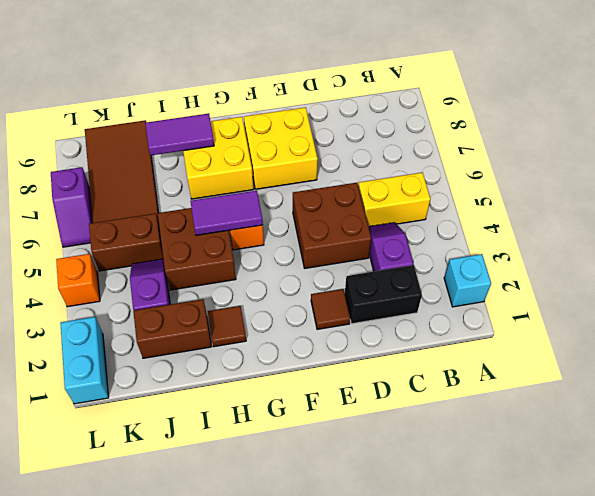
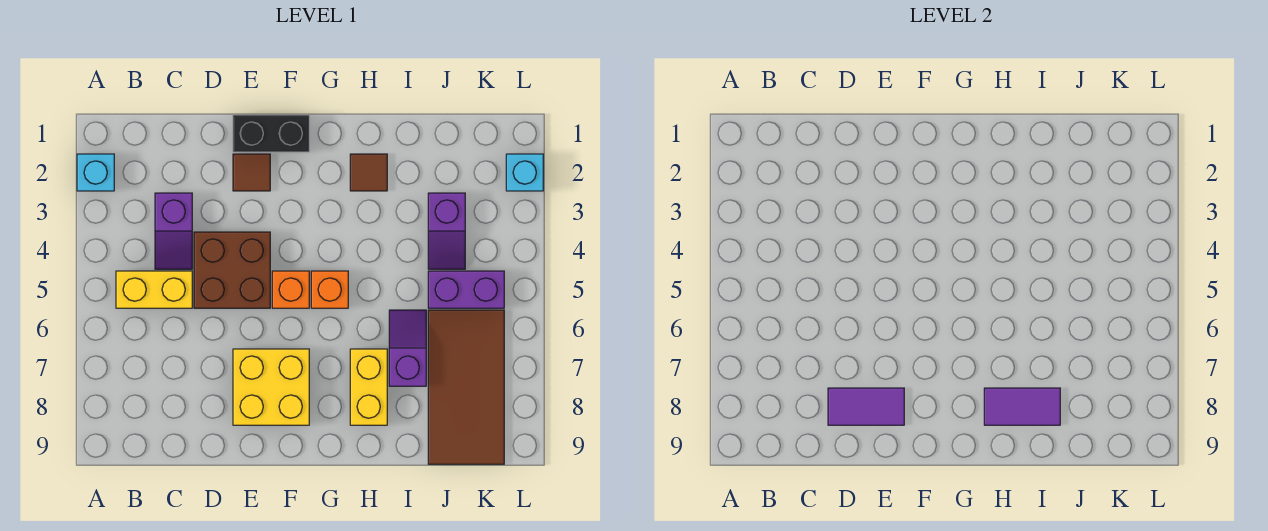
black brick C2:D2 level 1 -> black brick E1:F1 level 1
purple tile G5:H5 level 2 -> purple tile D8:E8 level 2
yellow brick G7:H8 level 1 -> yellow brick H7:H8 level 1
brown brick H4:I5 level 1 -> none
brown brick I2:J2 level 1 -> none
brown brick J5:K5 level 1 -> purple brick J5:K5 level 1
cyan brick L1:L2 level 1 -> cyan brick L2 level 1
orange brick L4 level 1 -> orange brick F5 level 1
purple slope L6:L7 level 1 top 7 -> purple slope I6:I7 level 1 top 7

